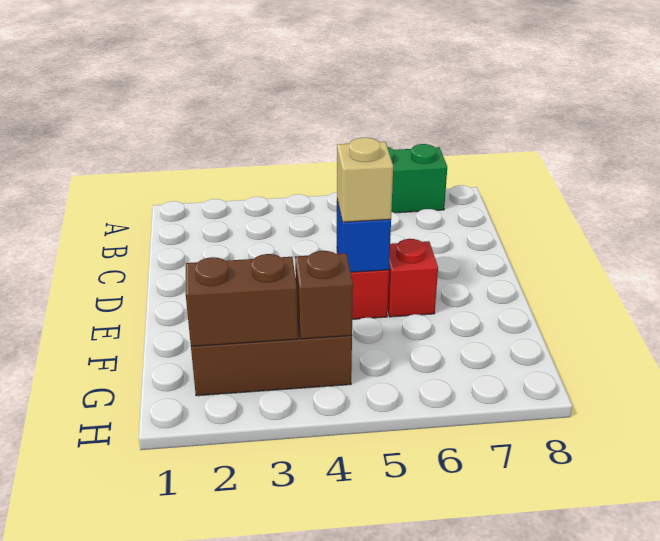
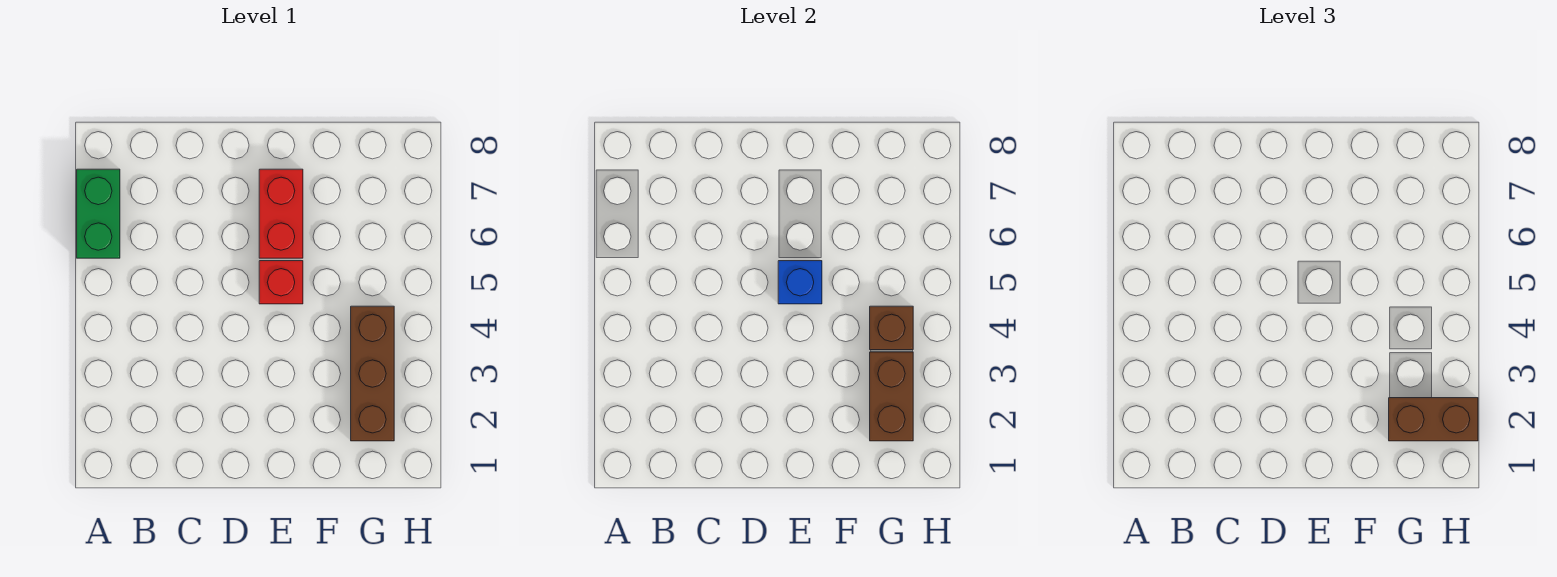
tan brick E5 level 3 -> none
red brick E6 level 1 -> red brick E6:E7 level 1
none -> brown brick G2:H2 level 3

